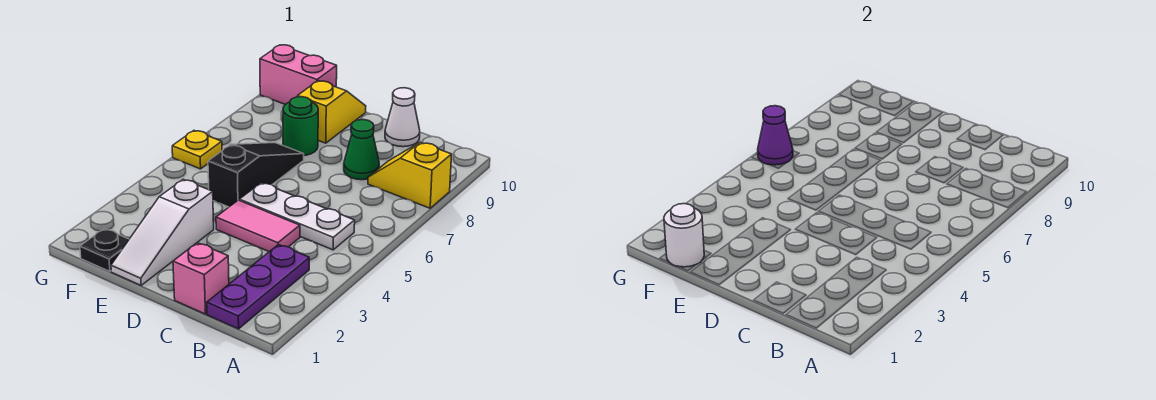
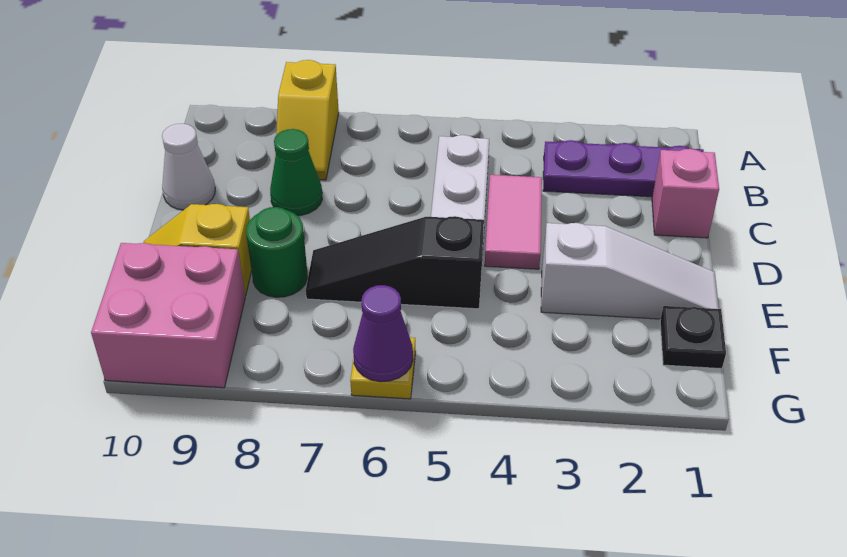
white round brick F1 level 2 -> none
pink brick F10:G10 level 1 -> pink brick F9:G10 level 1

